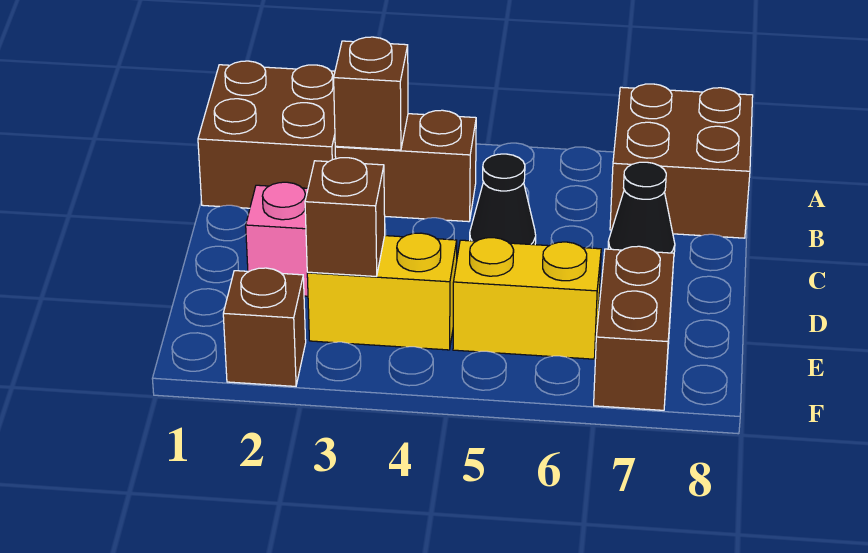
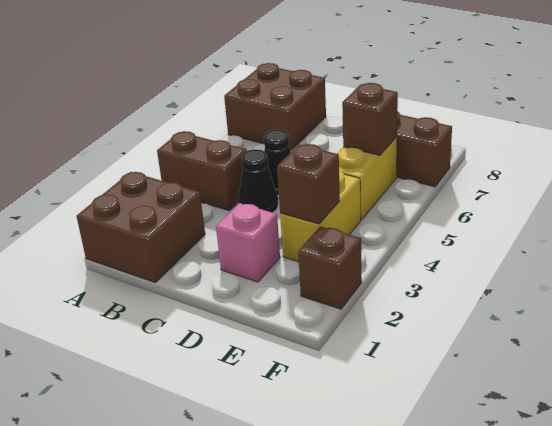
brown brick B3:B4 level 1 -> brown brick A4:B4 level 1
brown brick B3 level 2 -> brown brick E6 level 2
black cone C7 level 1 -> black cone C4 level 1

